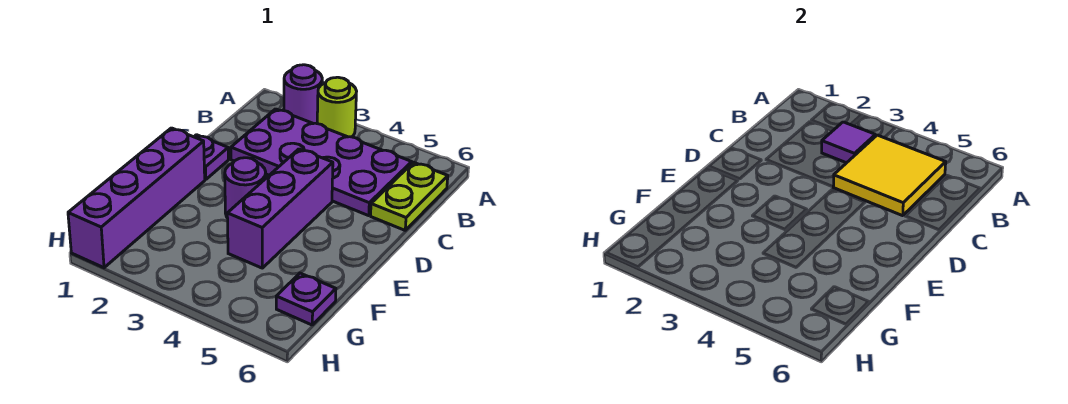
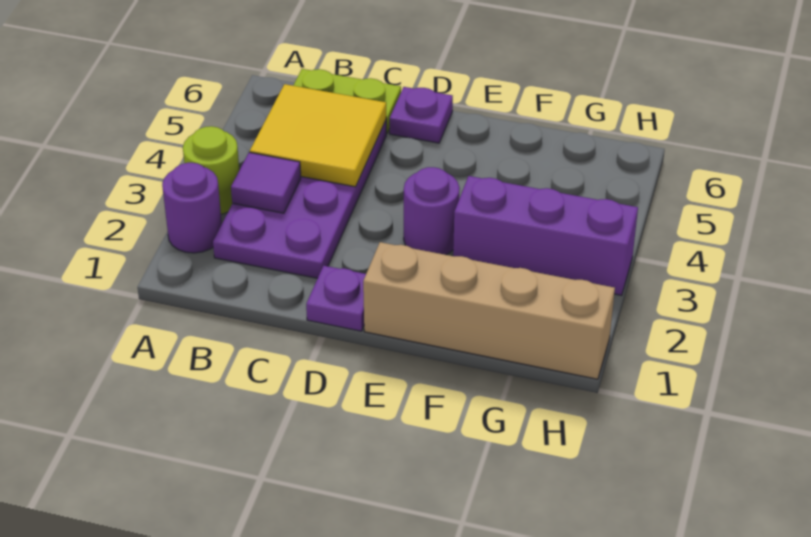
purple brick D4:F4 level 1 -> purple brick F3:H3 level 1
purple brick E1:H1 level 1 -> tan brick E1:H1 level 1
purple plate G6 level 1 -> purple plate D6 level 1

